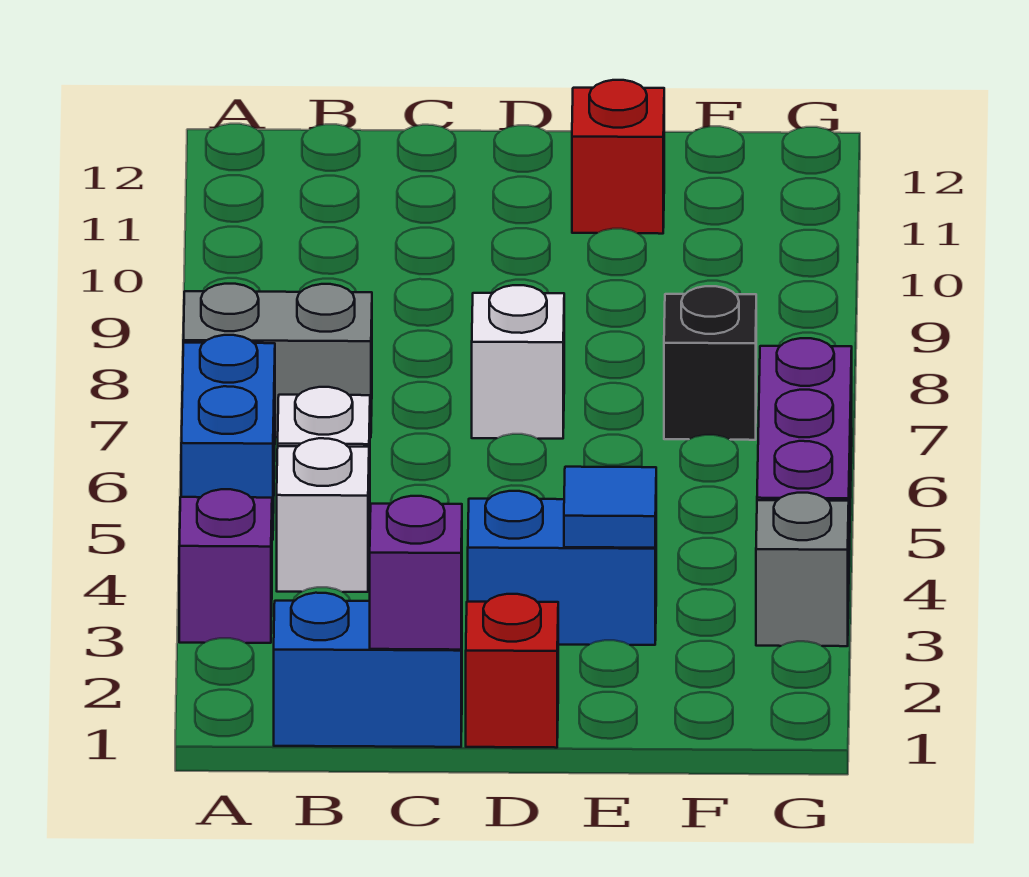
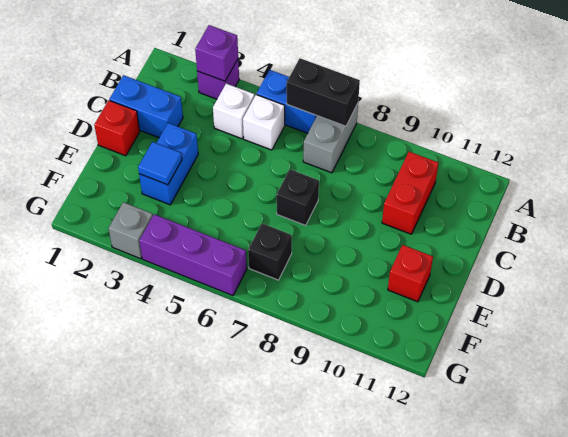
none -> black brick A6:A7 level 2
blue brick B1:C1 level 1 -> blue brick C1:C2 level 1
none -> red brick B10:C10 level 1
purple brick C1 level 2 -> purple brick A3 level 2
white brick D7 level 1 -> black brick D7 level 1

